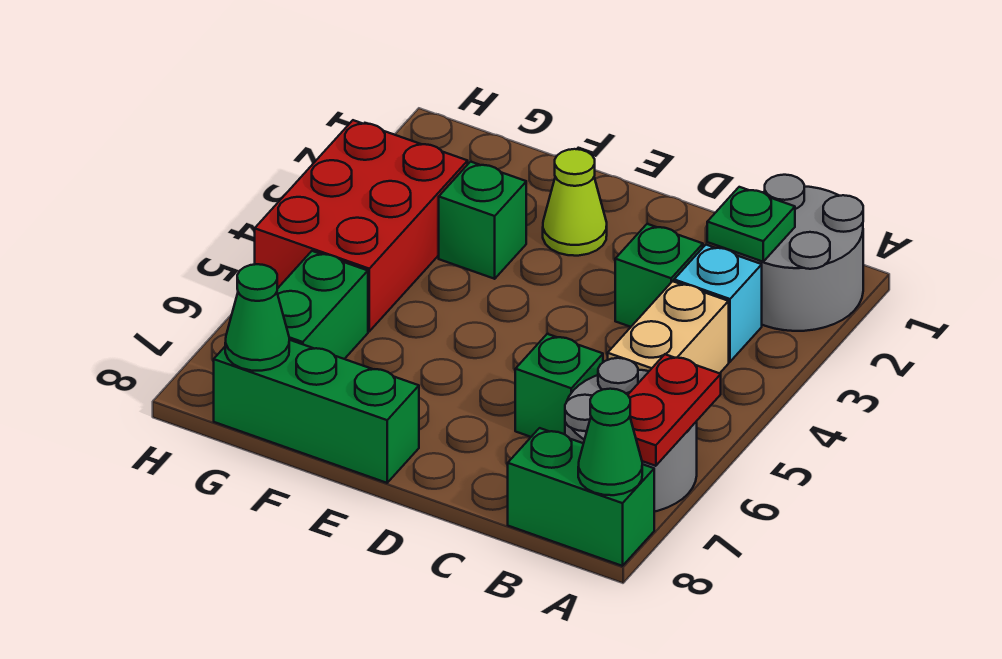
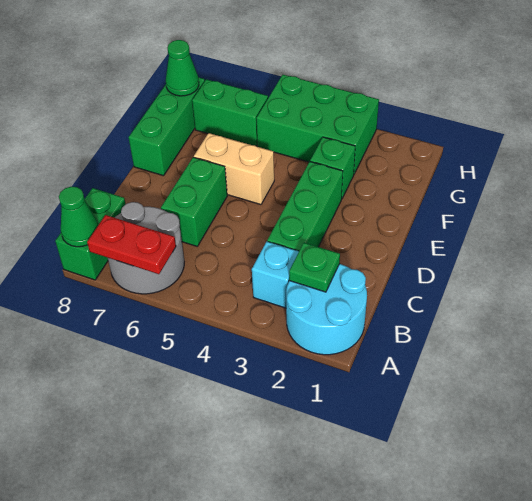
grey round brick A1:B2 level 1 -> cyan round brick A1:B2 level 1
tan brick B4:B5 level 1 -> tan brick E5:E6 level 1
green brick C3 level 1 -> green brick C3:E3 level 1
green brick C6 level 1 -> green brick C6:D6 level 1
lime cone E2 level 1 -> none
red brick G3:H5 level 1 -> green brick G3:H5 level 1

